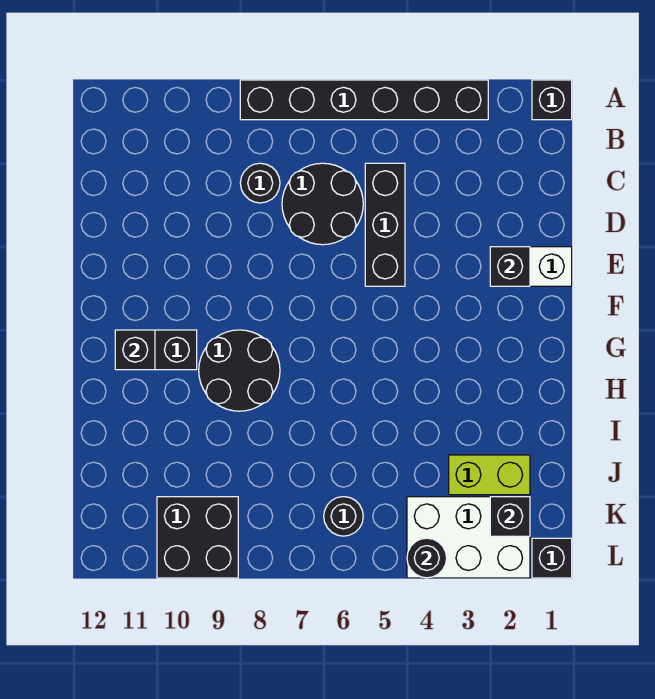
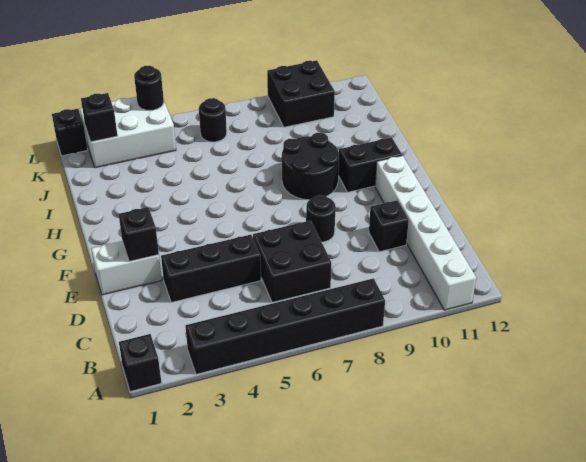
none -> white brick A11:F11 level 1
black brick C5:E5 level 1 -> black brick D3:D5 level 1
black round brick C6:D7 level 1 -> black brick C6:D7 level 1
black round brick C8 level 1 -> black round brick E8 level 1
black brick G11 level 2 -> black brick D10 level 1
lime brick J2:J3 level 1 -> none

